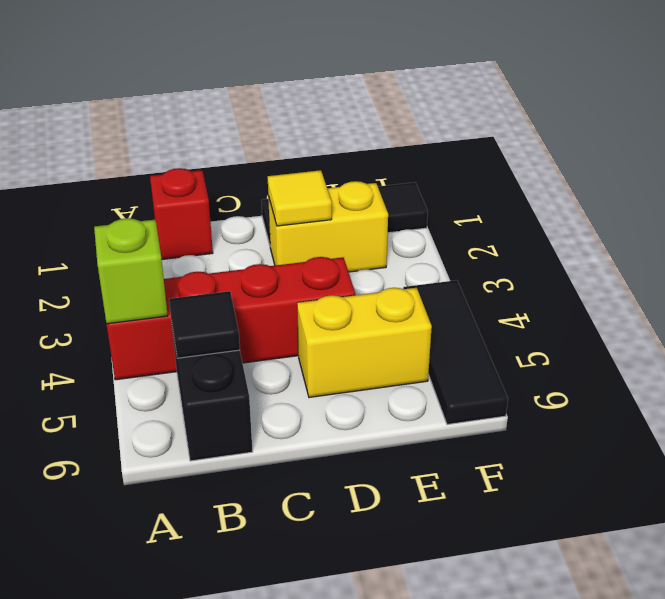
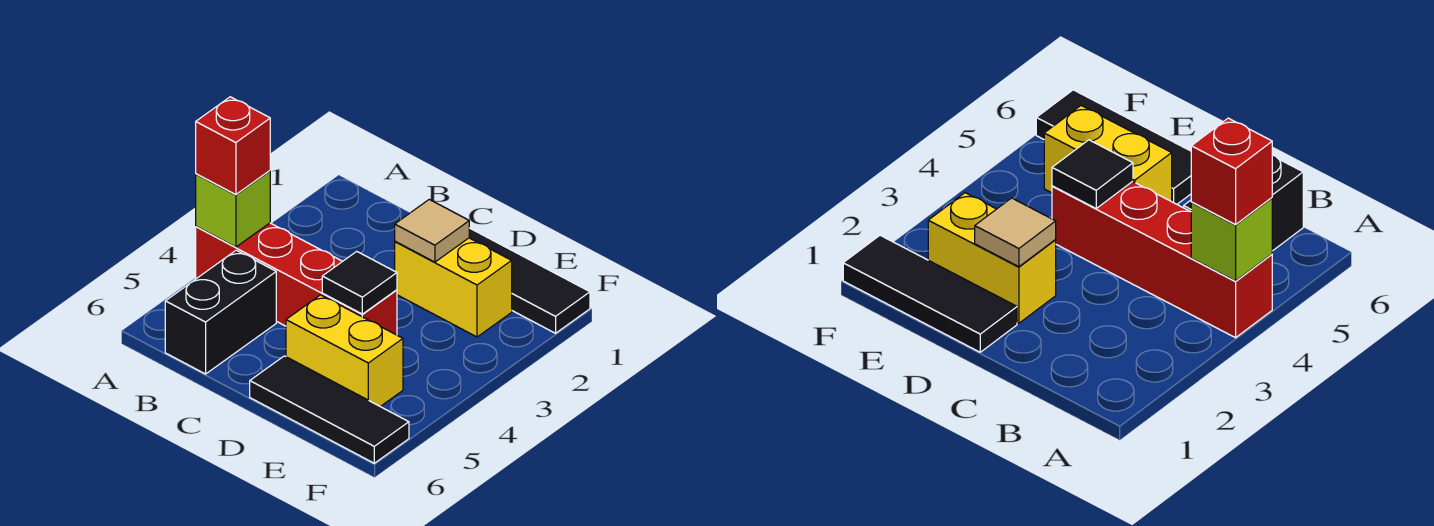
red brick B1 level 1 -> red brick A4 level 3
black tile B5 level 2 -> black tile D4 level 2
yellow tile D2 level 2 -> tan tile D2 level 2
black tile F4:F6 level 1 -> black tile D6:F6 level 1

